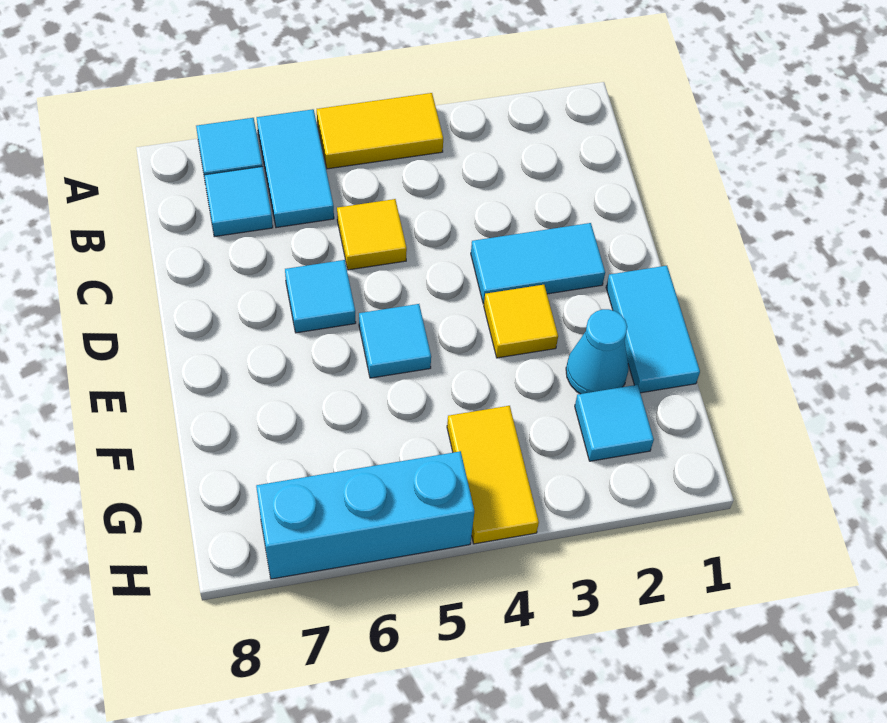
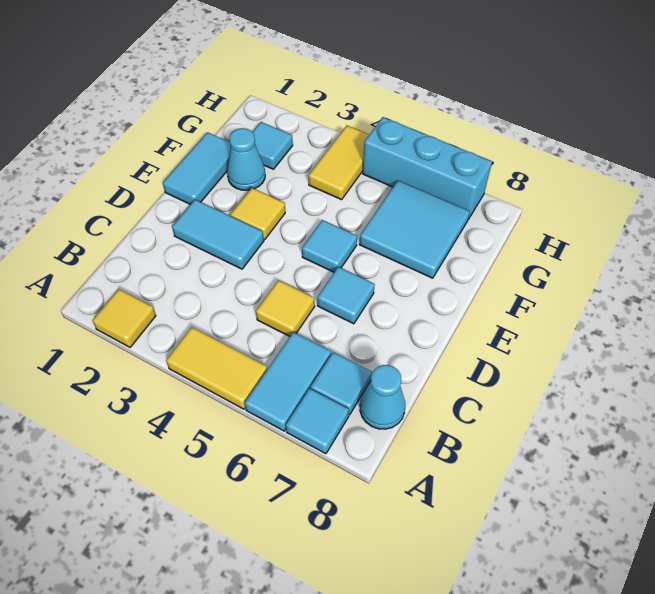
none -> yellow tile A2 level 1
none -> cyan cone B8 level 1
none -> cyan tile F6:G7 level 1

